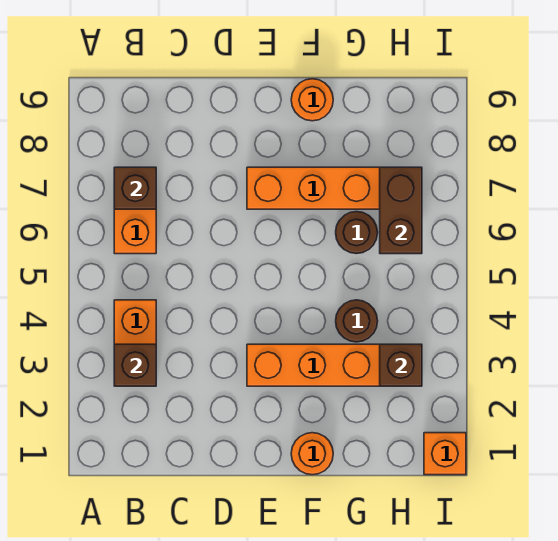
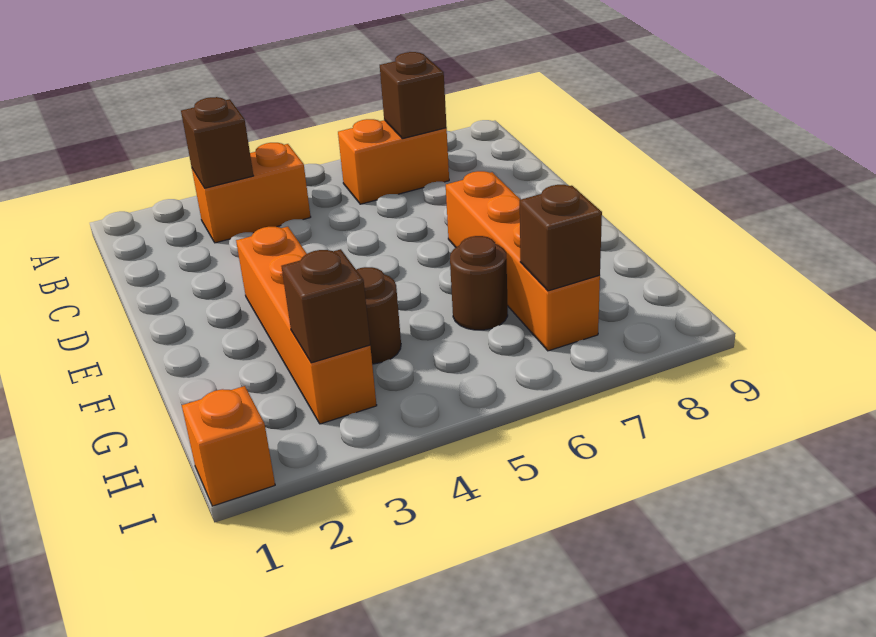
orange round brick F1 level 1 -> none
orange round brick F9 level 1 -> none
brown brick H6:H7 level 2 -> brown brick H7 level 2

